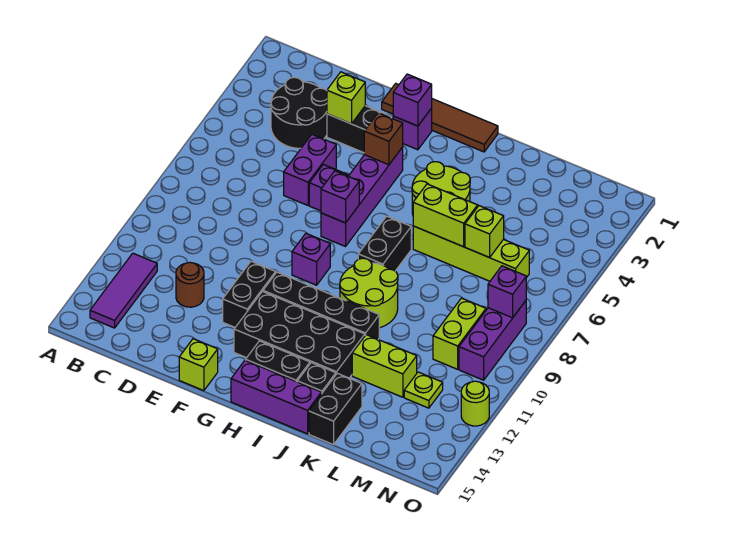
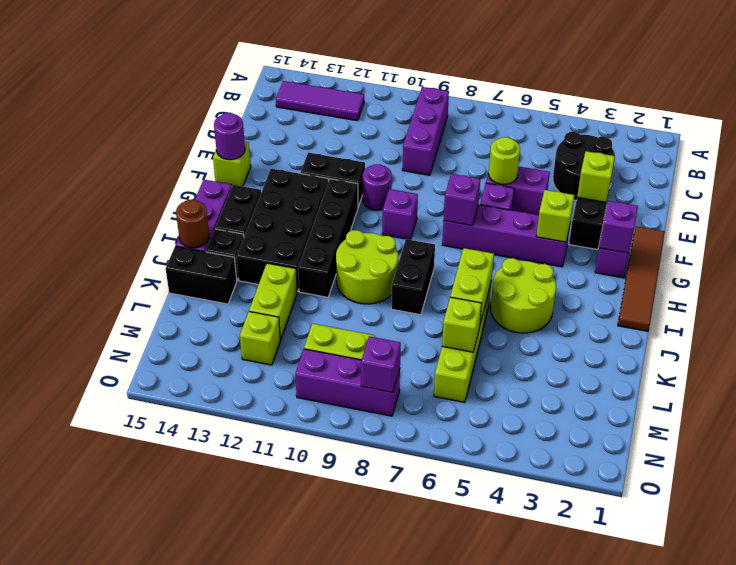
none -> purple brick B9:D9 level 1
brown round brick D12 level 1 -> brown round brick J15 level 2
none -> purple round brick F10 level 1
none -> purple round brick F15 level 2
brown brick G4 level 2 -> lime brick G4 level 2
black brick I7:I8 level 1 -> black brick I8:J8 level 1
lime plate M12 level 1 -> lime brick M12 level 1
lime round brick O12 level 1 -> lime round brick E6 level 2

